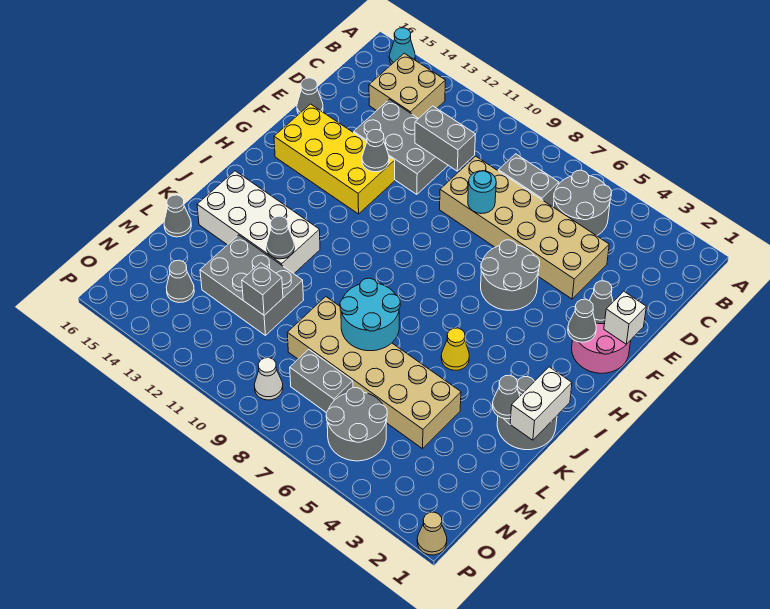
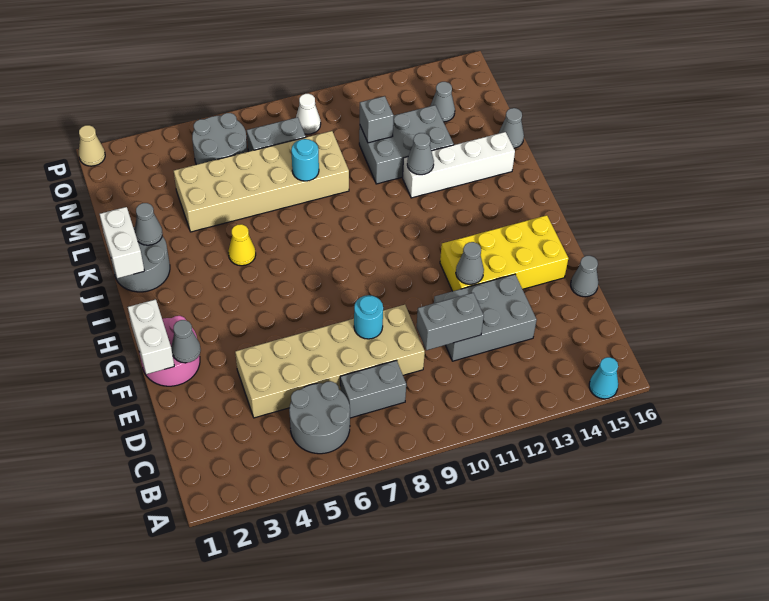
tan brick B13:C14 level 1 -> none
white brick F1 level 2 -> white brick F1:G1 level 2
grey round brick F5:G6 level 1 -> none
grey cone G2 level 2 -> none
white brick J12:K15 level 1 -> white brick K12:K15 level 1
cyan round brick K7:L8 level 2 -> cyan round brick L8 level 2

